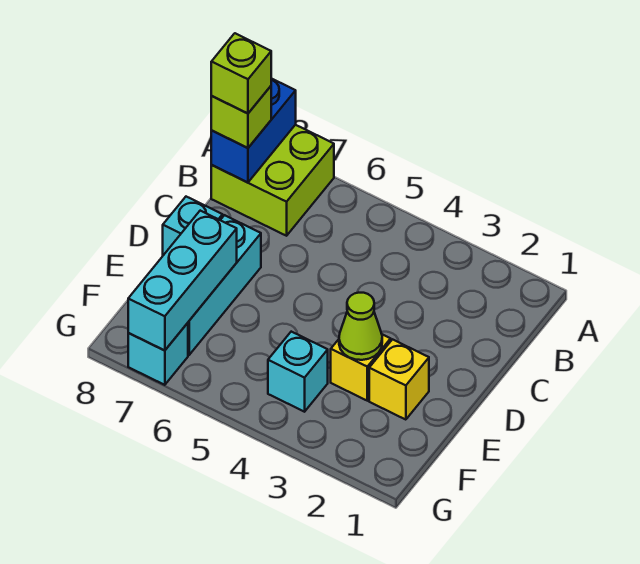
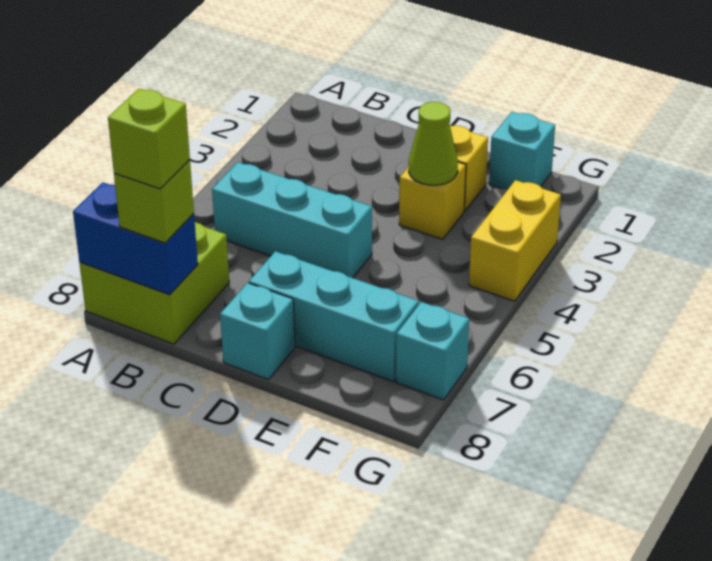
cyan brick E7:G7 level 2 -> cyan brick B5:D5 level 1
cyan brick F4 level 1 -> cyan brick F1 level 1
none -> yellow brick G3:G4 level 1

